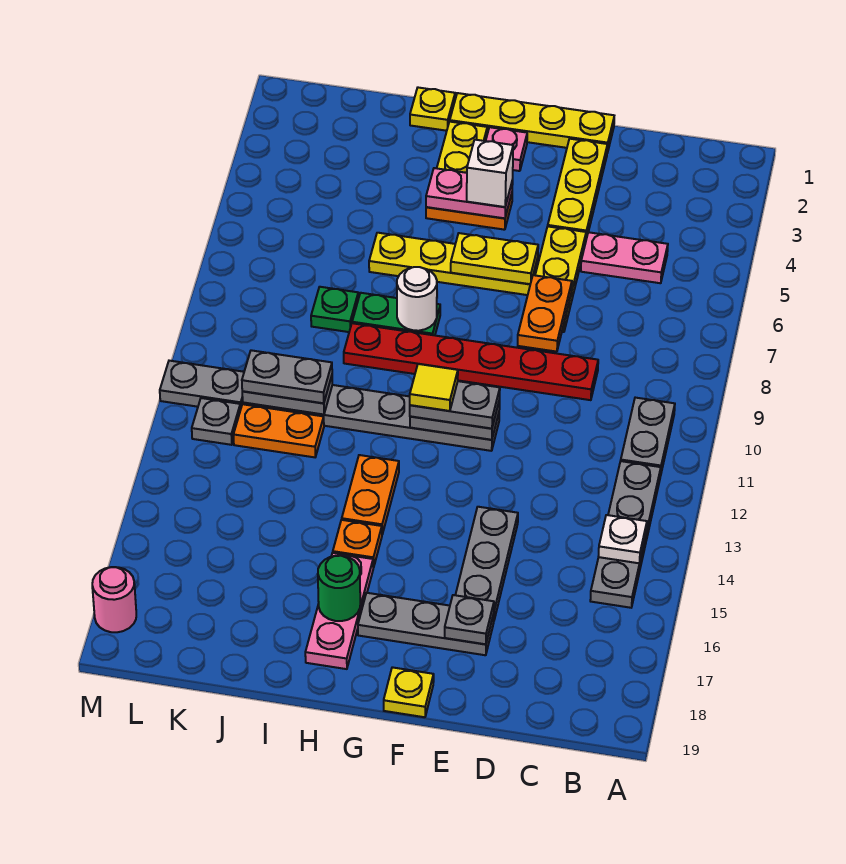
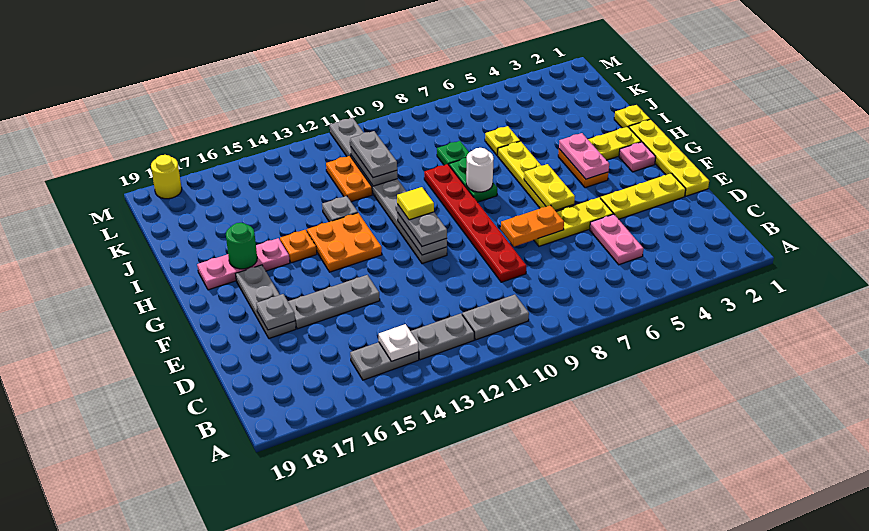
yellow plate F19 level 1 -> yellow plate J6 level 1
white brick G4 level 3 -> none
orange plate H13:H14 level 1 -> orange plate G13:H14 level 1
grey plate L12 level 1 -> grey plate I13 level 1
pink round brick M18 level 1 -> yellow round brick M18 level 1

